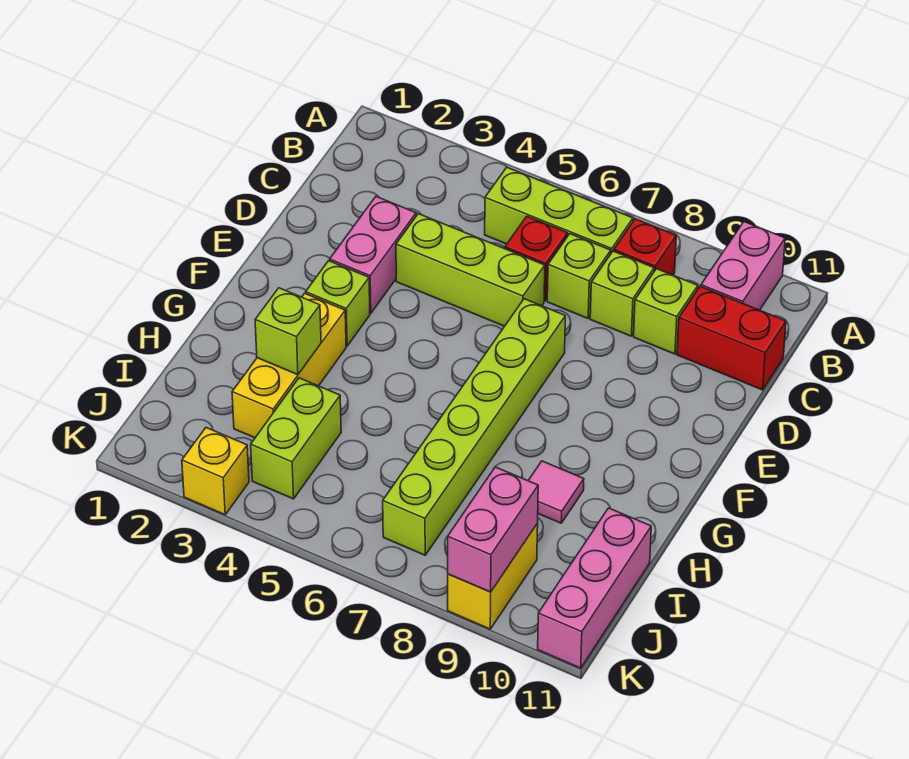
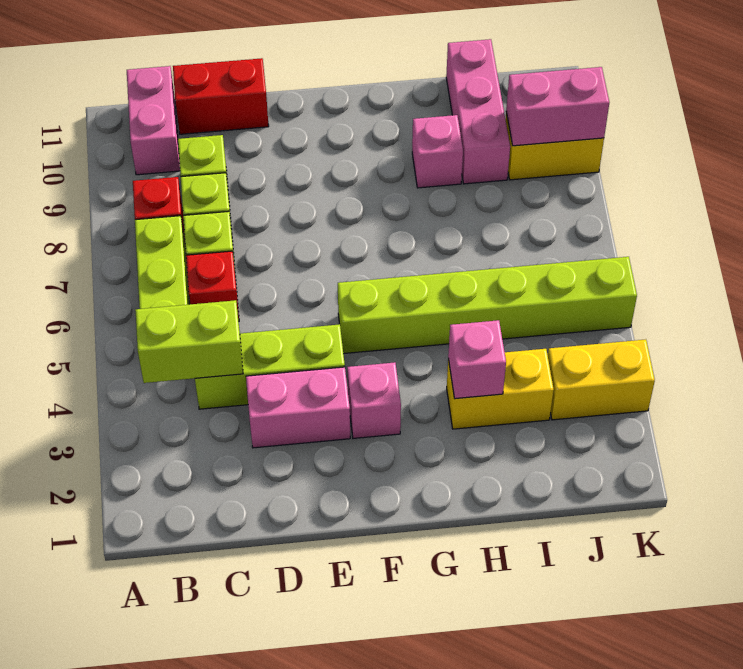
pink brick A10:B10 level 1 -> pink brick B10:B11 level 1
red brick C10:C11 level 1 -> red brick C11:D11 level 1
lime brick D4:D6 level 1 -> lime brick C4:E4 level 1
lime brick E7:J7 level 1 -> lime brick F5:K5 level 1
lime brick F3 level 1 -> pink brick F3 level 1
yellow brick G3:I3 level 1 -> yellow brick H3:I3 level 1
lime brick H3 level 2 -> pink brick H3 level 2
pink tile H9 level 1 -> pink brick H9 level 1
lime brick I4:J4 level 1 -> lime brick B4:C4 level 2
pink brick I11:K11 level 1 -> pink brick I9:I11 level 1
yellow brick K3 level 1 -> yellow brick J3:K3 level 1

